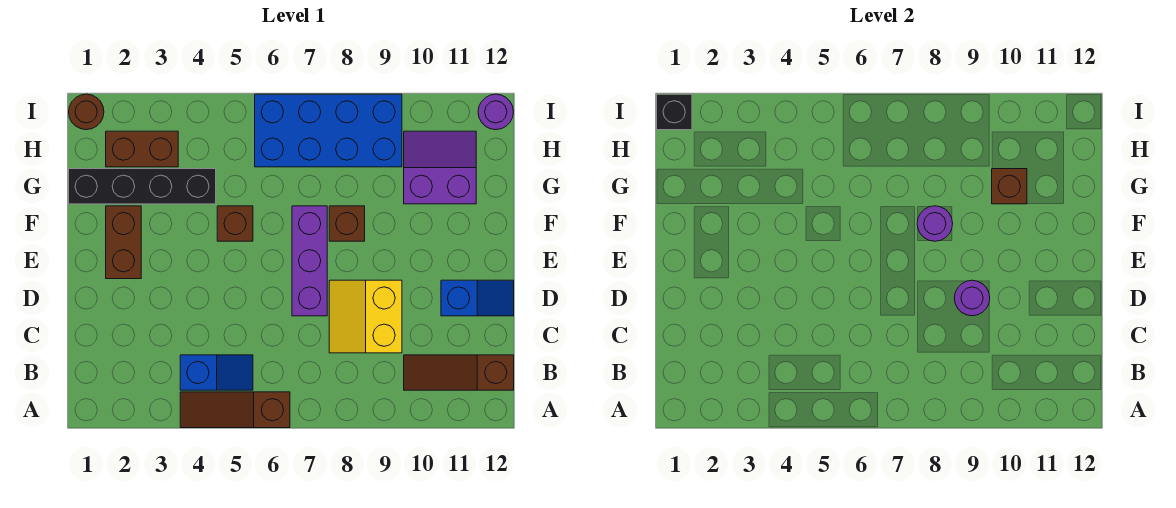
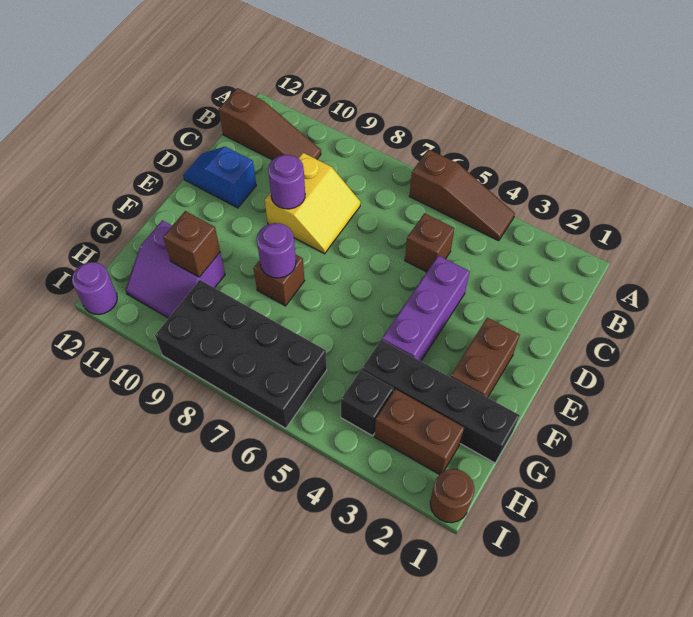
blue slope B4:B5 level 1 top 4 -> none
purple brick D7:F7 level 1 -> purple brick D4:F4 level 1
brown brick F5 level 1 -> brown brick C5 level 1
blue brick H6:I9 level 1 -> black brick H6:I9 level 1
black brick I1 level 2 -> black brick H4 level 1

